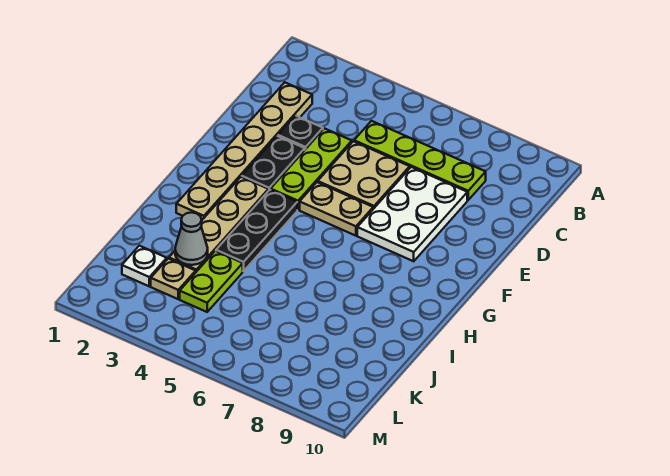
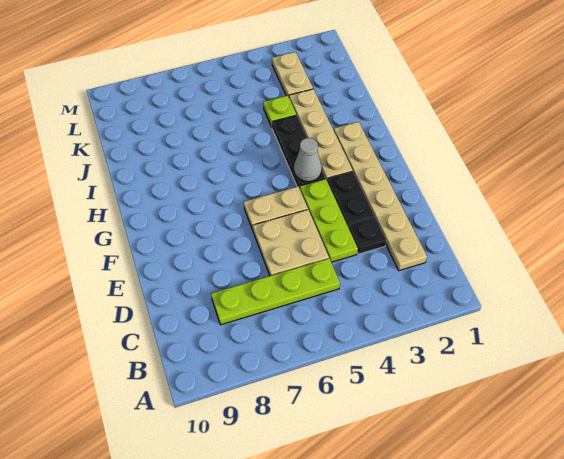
white plate D7:F8 level 1 -> none
grey cone J3 level 2 -> grey cone G4 level 2
lime plate J4:K4 level 1 -> lime plate J4 level 1
white plate K2 level 1 -> none
tan plate K3 level 1 -> tan plate K3:L3 level 1

